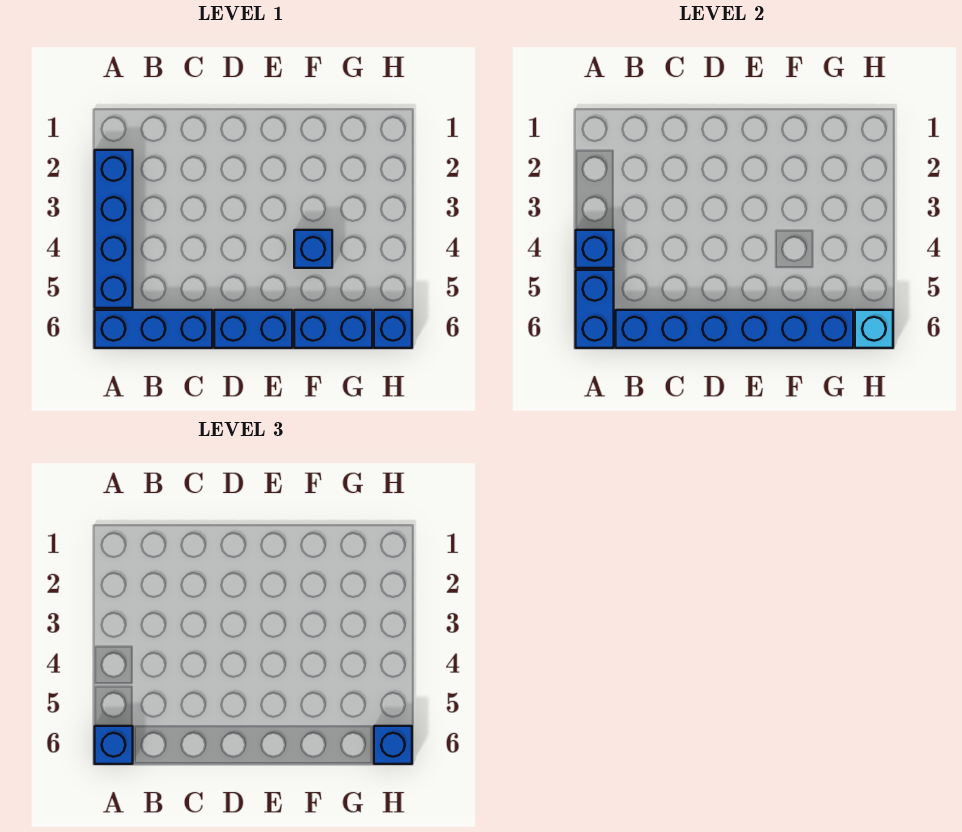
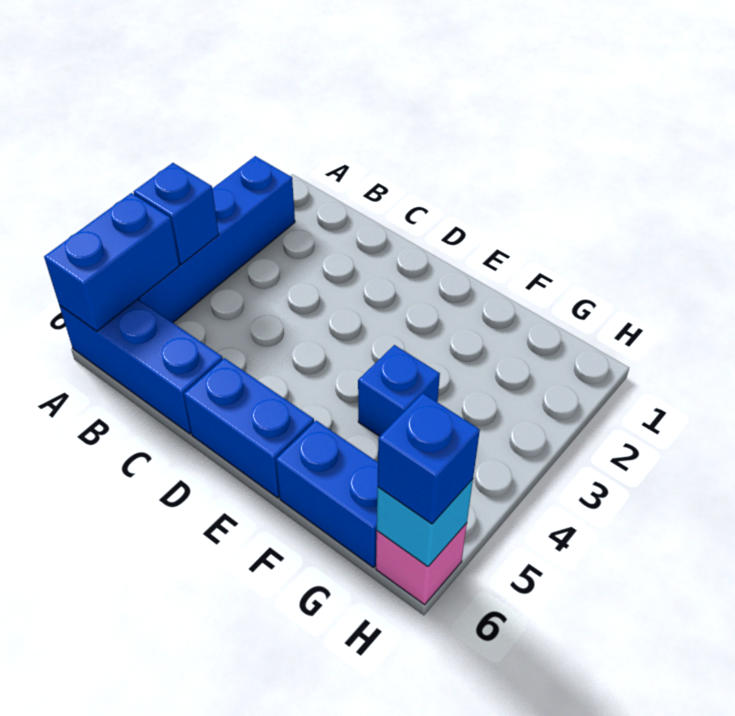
blue brick A6 level 3 -> none
blue brick B6:G6 level 2 -> none
blue brick H6 level 1 -> pink brick H6 level 1

